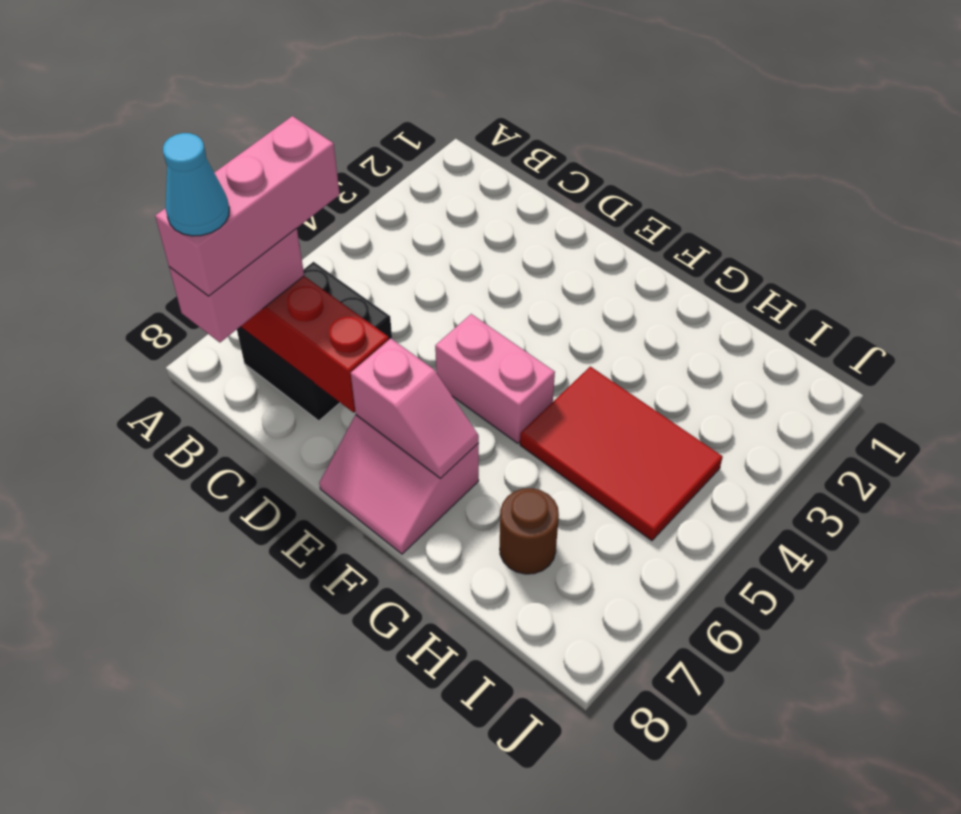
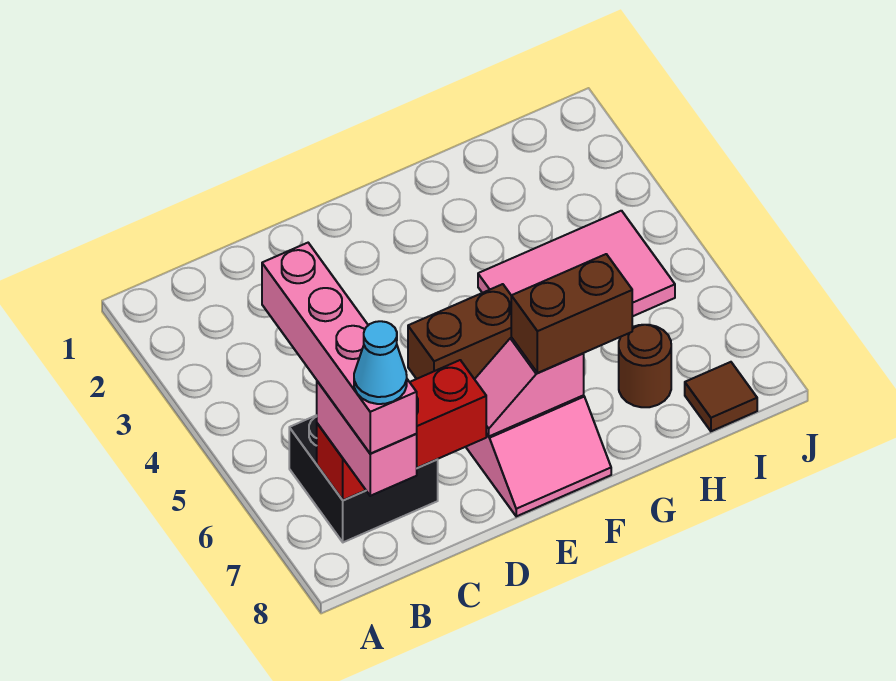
pink brick B6:B8 level 4 -> pink brick B5:B8 level 4
pink brick E5:F5 level 1 -> brown brick E5:F5 level 1
pink slope E7:F7 level 2 top E -> pink slope E7:F7 level 2 top F
none -> brown brick F7:G7 level 3
red tile G4:I5 level 1 -> pink tile G4:I5 level 1
none -> brown tile I8 level 1

